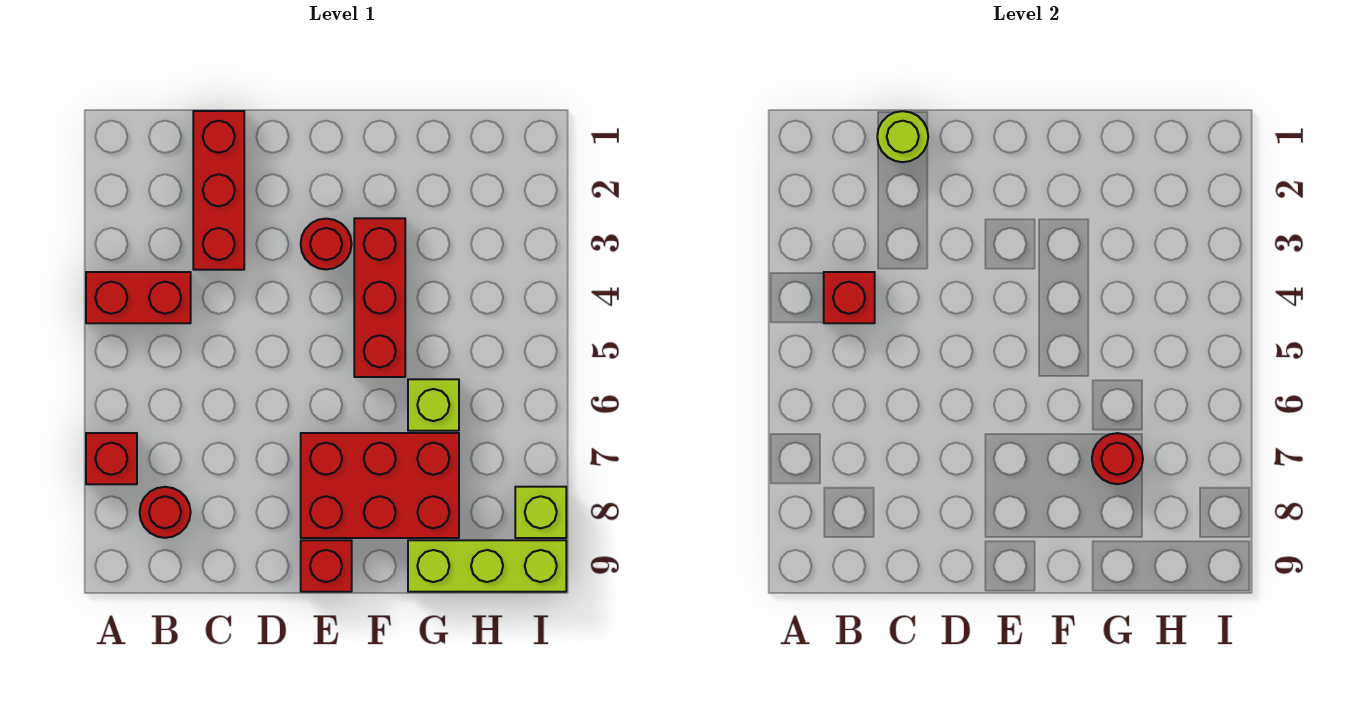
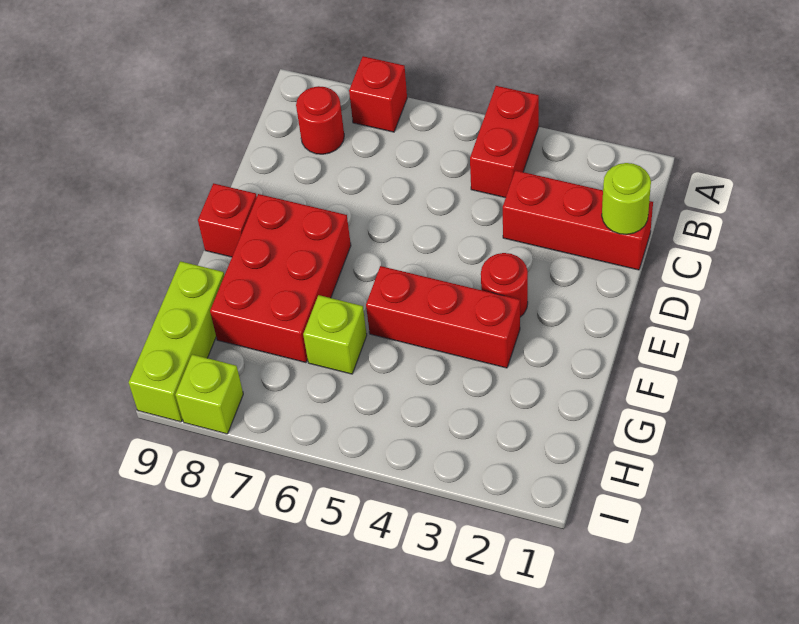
red brick B4 level 2 -> none
red round brick G7 level 2 -> none

